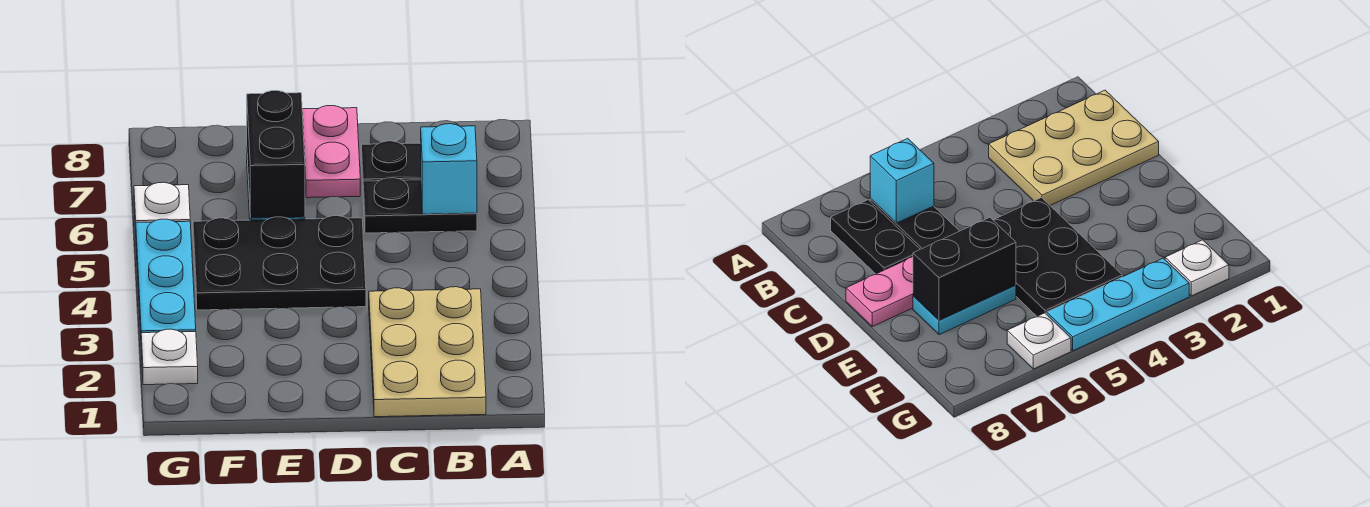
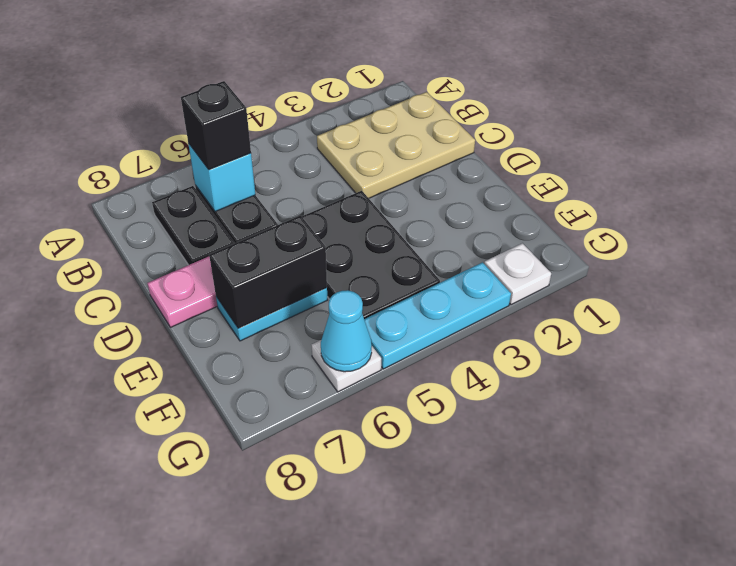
none -> black brick B6 level 3
none -> cyan cone G6 level 2

